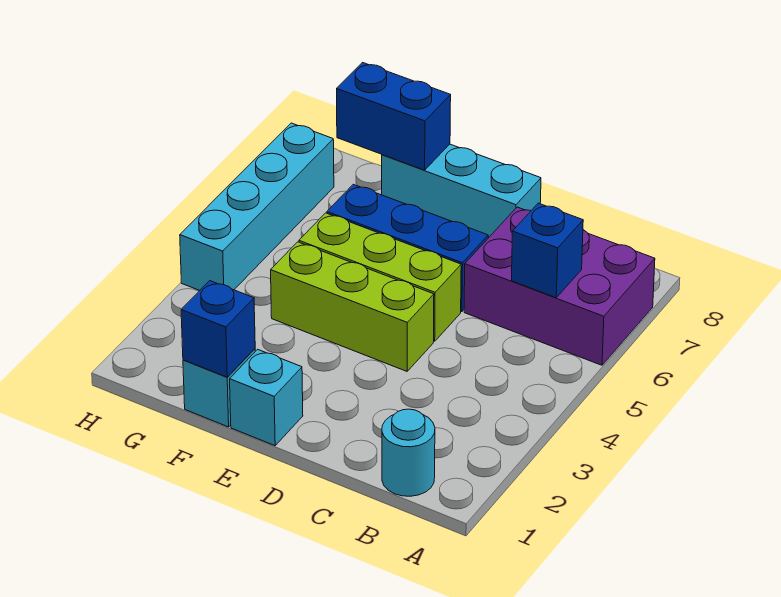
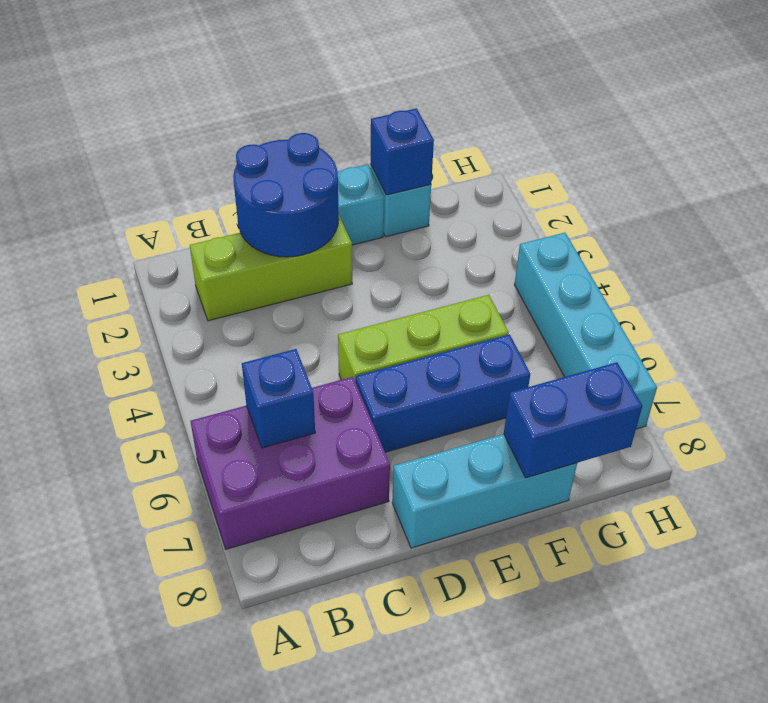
cyan round brick B1 level 1 -> none
none -> blue round brick C1:D2 level 2
lime brick D4:F4 level 1 -> lime brick B2:D2 level 1

